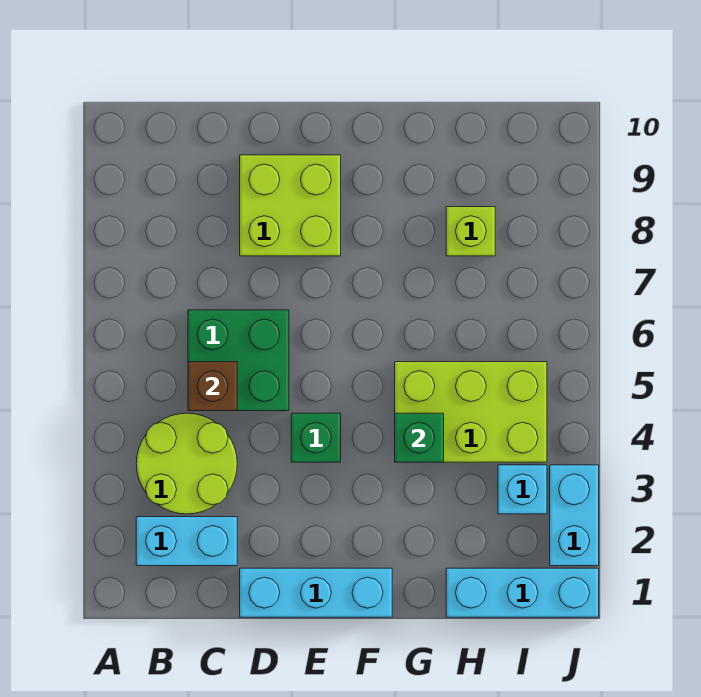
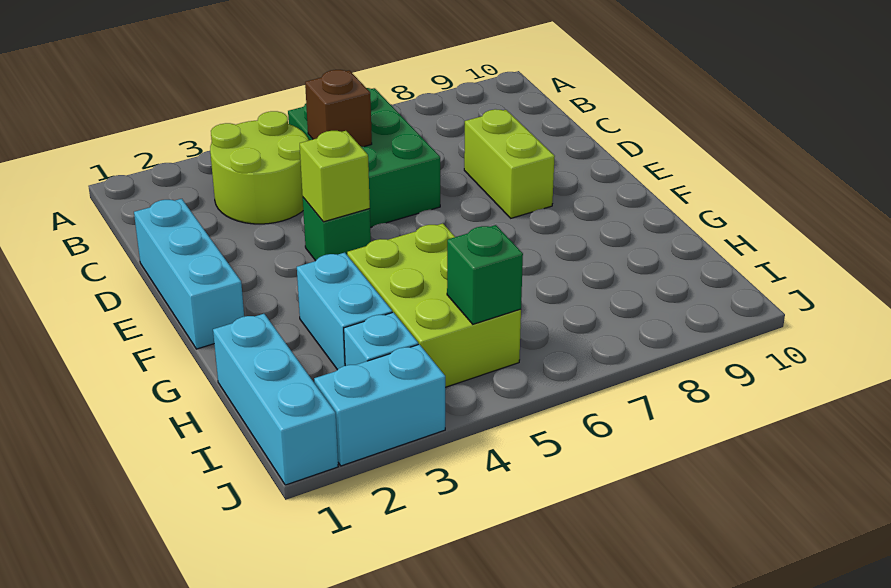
cyan brick B2:C2 level 1 -> cyan brick G3:H3 level 1
green brick C5:D6 level 1 -> green brick B5:D6 level 1
lime brick D8:E9 level 1 -> lime brick D8:E8 level 1
green brick G4 level 2 -> green brick I5 level 2
lime brick H8 level 1 -> lime brick E4 level 2

